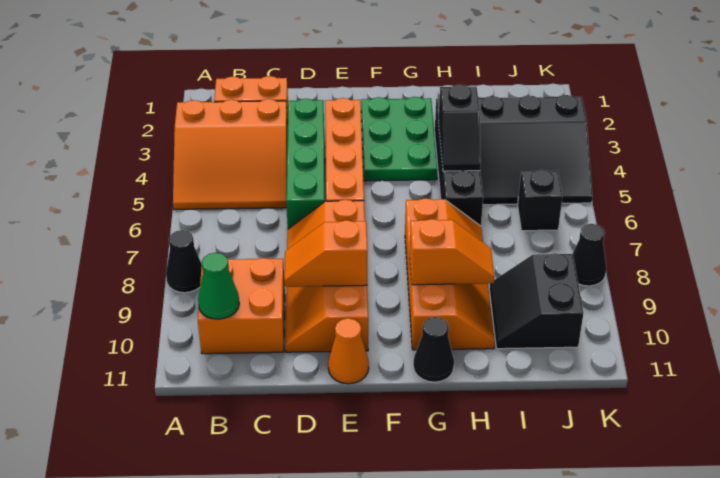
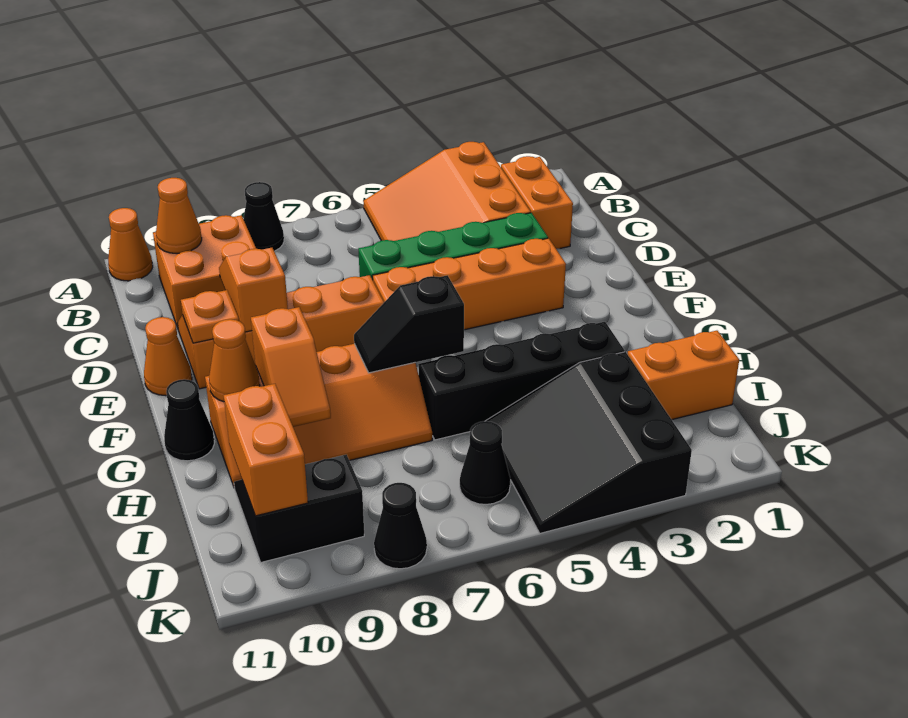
none -> orange cone A11 level 1
green cone B10 level 2 -> orange cone B10 level 2
none -> orange plate E10 level 2
green plate F2:G4 level 1 -> none
none -> orange cone G10 level 2
black slope H4:H5 level 2 top 4 -> black slope G6:G7 level 2 top 6
none -> orange brick I1:I2 level 1
none -> orange brick I10:J10 level 2
black brick J6 level 1 -> black cone J6 level 1

